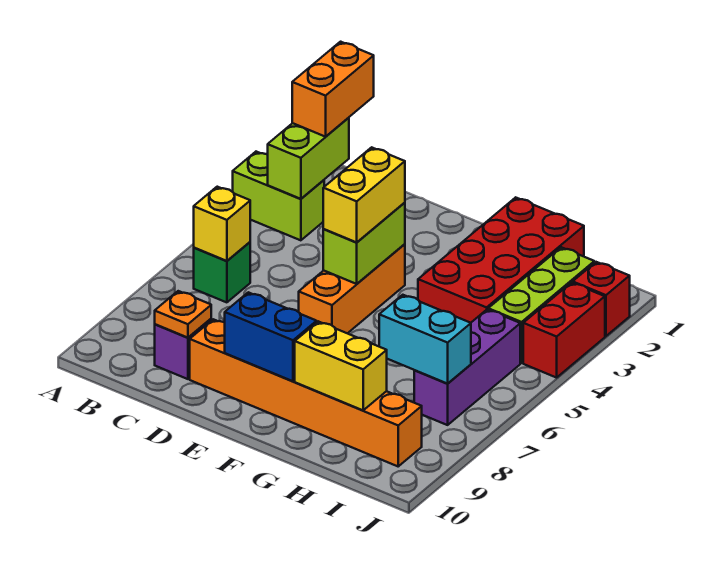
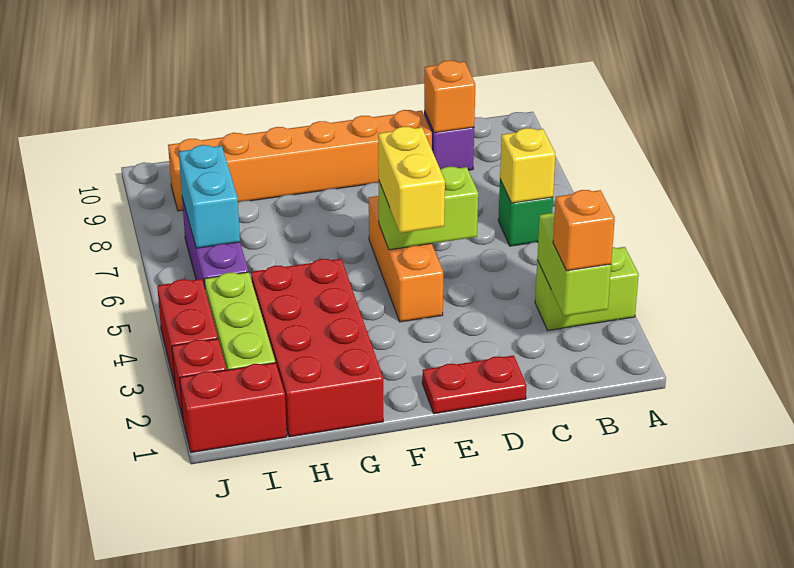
orange brick B1:B2 level 3 -> orange brick B2 level 3
orange plate C9 level 2 -> orange brick C9 level 2
none -> red plate D1:E1 level 1
lime brick E4:E5 level 2 -> lime brick D5:E5 level 2
blue brick E9:F9 level 2 -> none
yellow brick G9:H9 level 2 -> none
cyan brick H7:I7 level 2 -> cyan brick I6:I7 level 2
none -> red brick I1:J1 level 1

